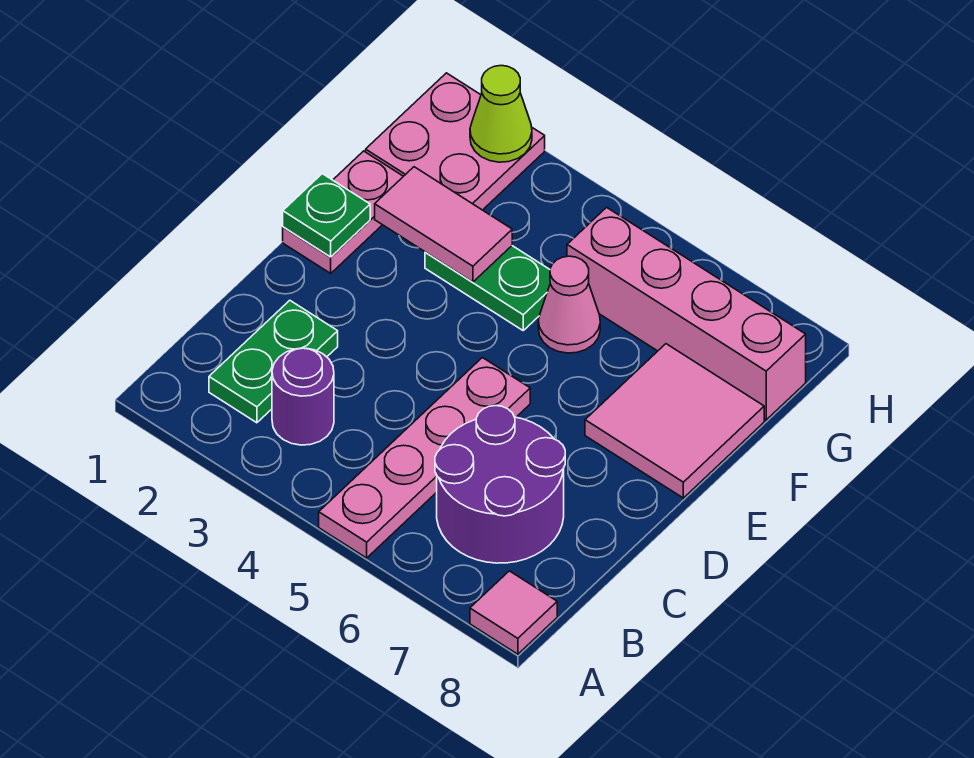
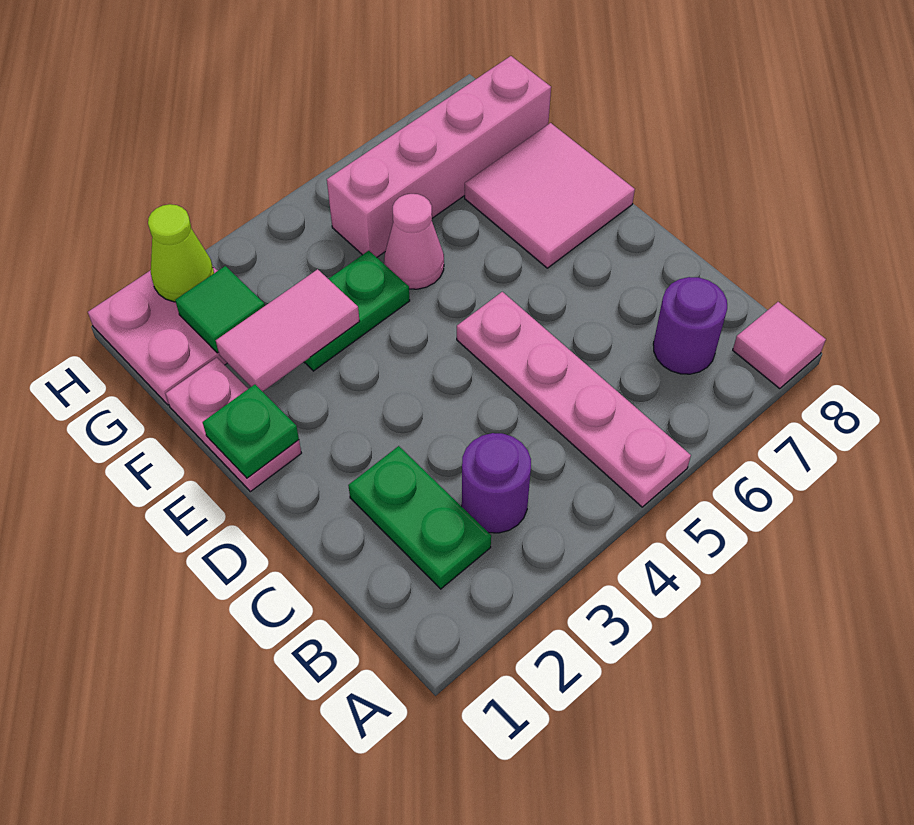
purple round brick B6:C7 level 1 -> purple round brick B7 level 1
none -> green tile G2 level 2

